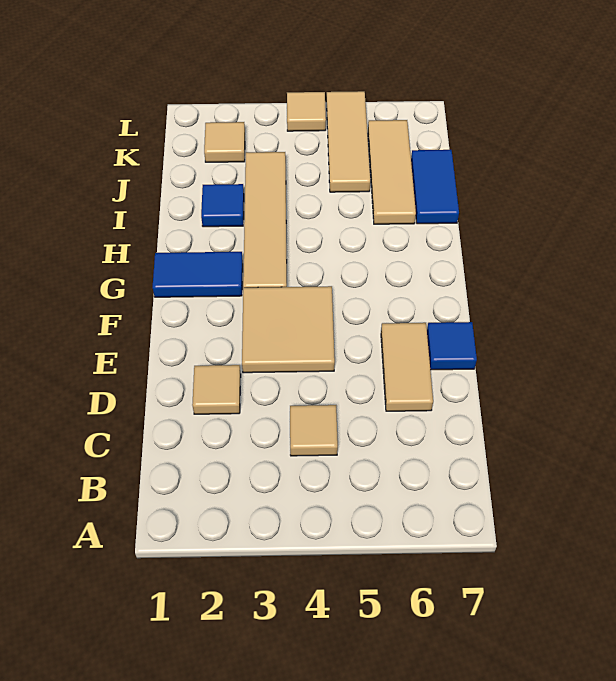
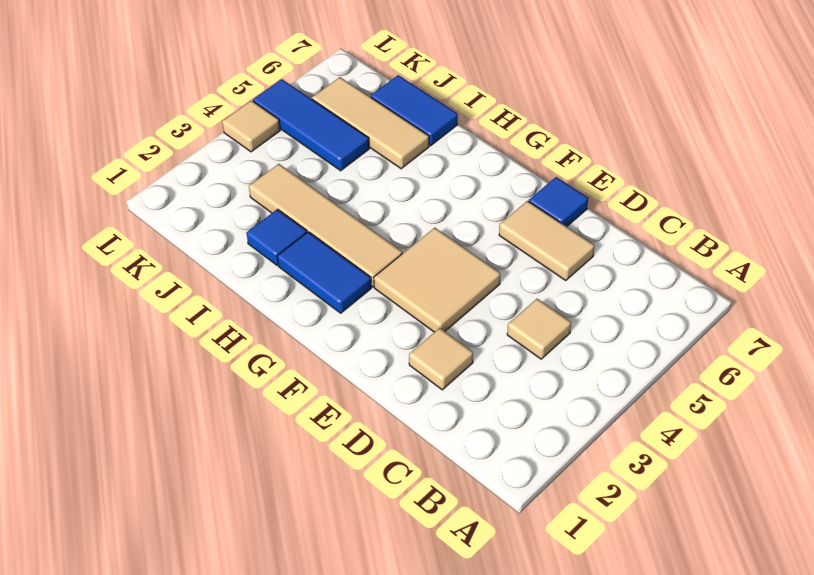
blue tile G1:G2 level 1 -> blue tile G2:H2 level 1
tan tile J5:L5 level 1 -> blue tile J5:L5 level 1
tan tile K2 level 1 -> none

